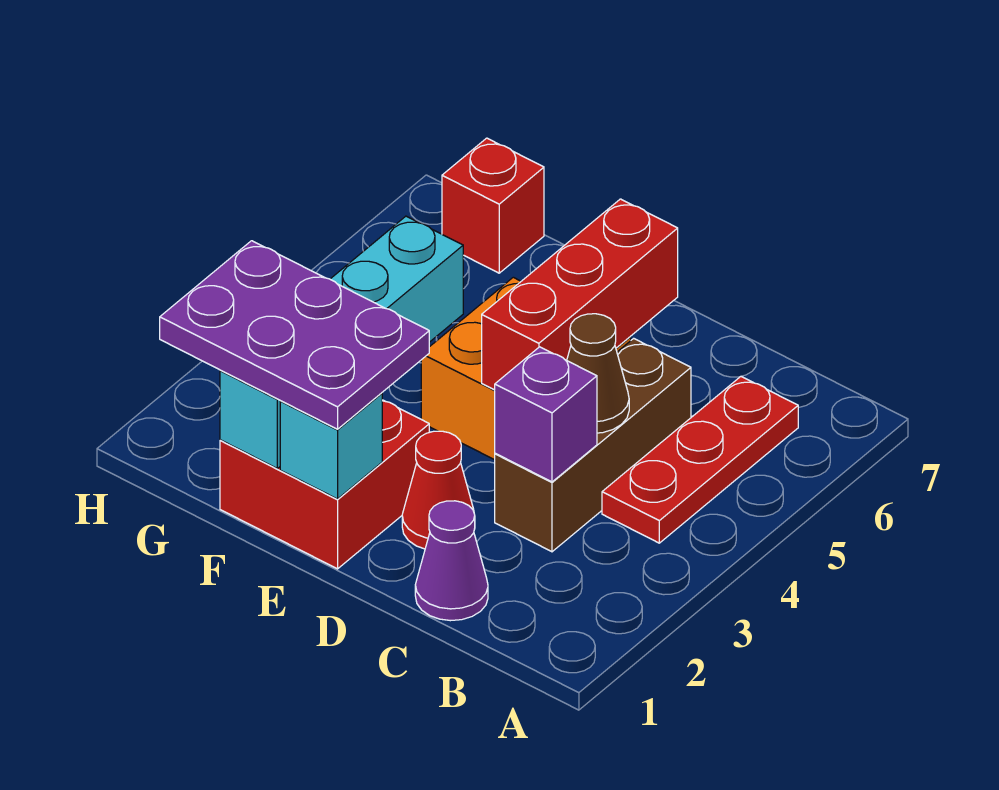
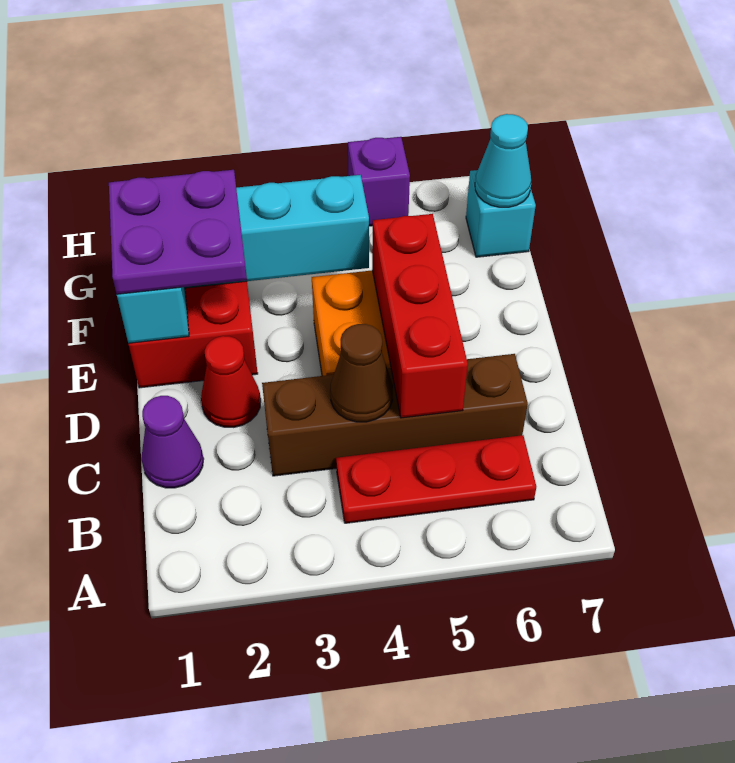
brown brick C3:C5 level 1 -> brown brick C3:C6 level 1
purple brick C3 level 2 -> purple brick H5 level 1
red brick D4:D6 level 2 -> red brick C5:E5 level 2
purple plate E1:G2 level 3 -> purple plate E1:F2 level 3
red brick G7 level 1 -> cyan brick G7 level 1
none -> cyan cone G7 level 2

